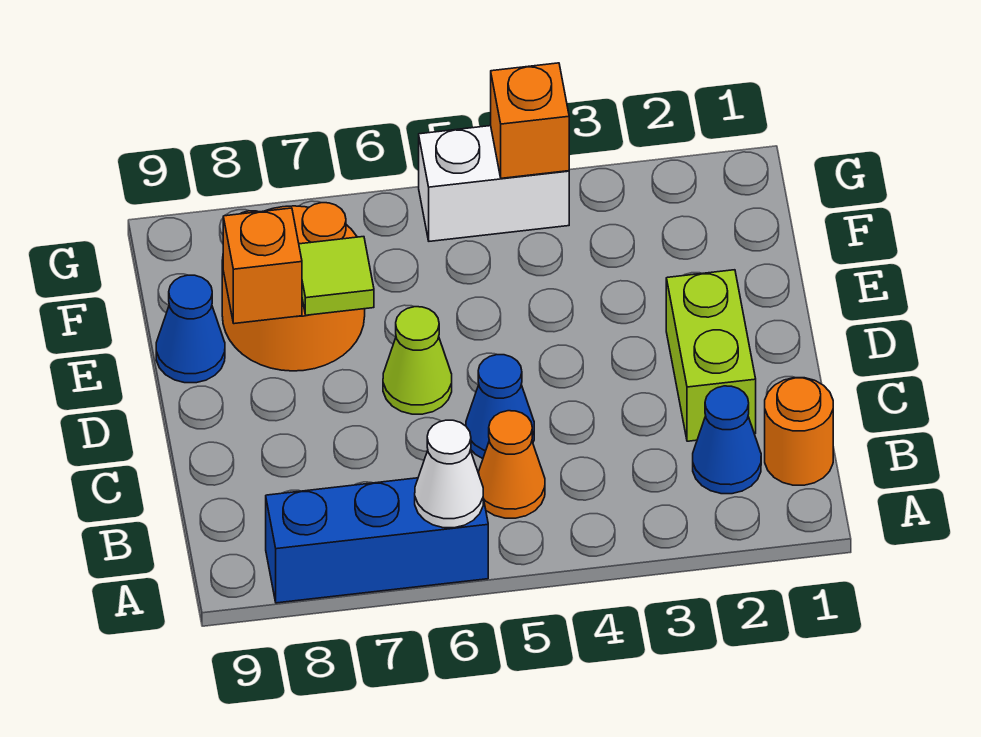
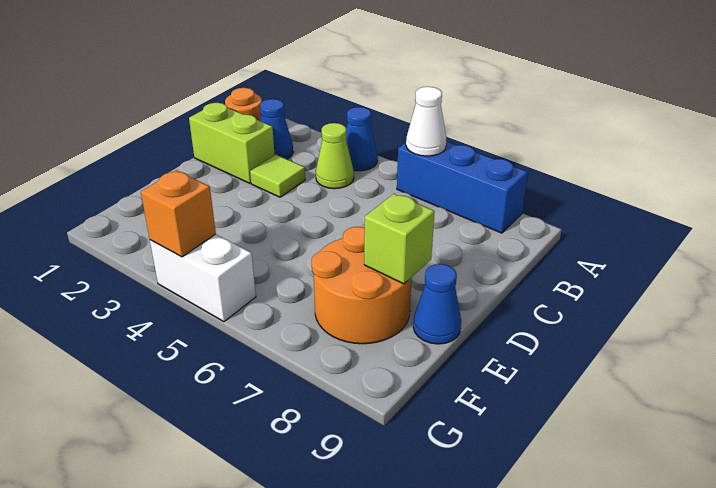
orange cone B5 level 1 -> none
lime brick C2:D2 level 1 -> lime brick C1:C2 level 1
blue cone C5 level 1 -> blue cone A4 level 1
lime cone D6 level 1 -> lime cone B4 level 1
lime tile E7 level 2 -> lime tile C3 level 1
orange brick E8 level 2 -> lime brick E8 level 2

